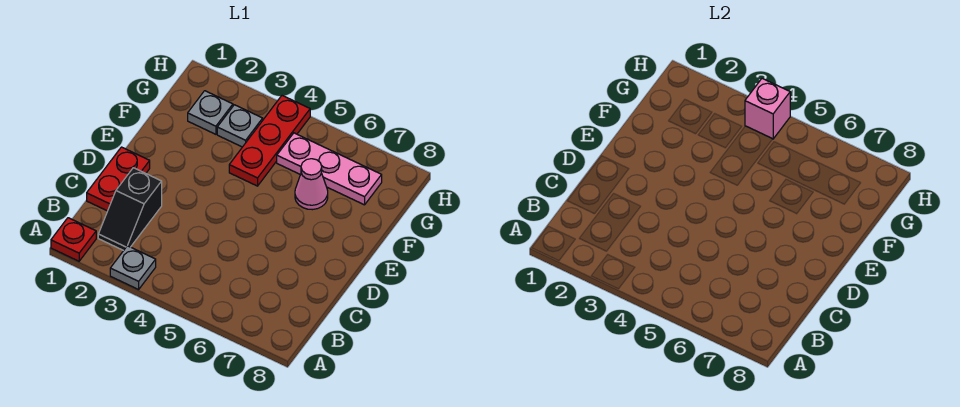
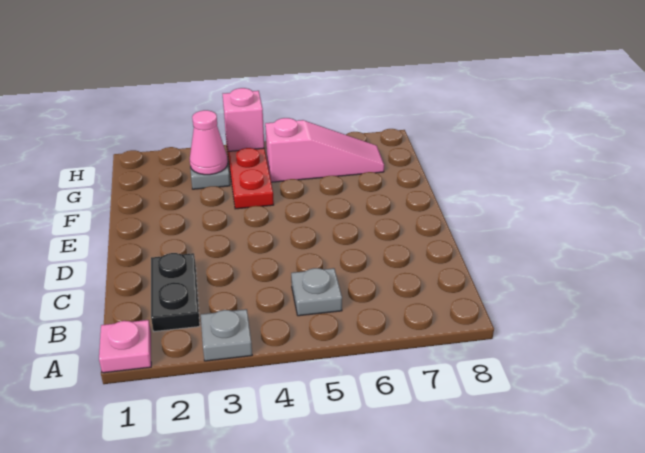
red plate A1 level 1 -> pink plate A1 level 1
black slope B2:C2 level 1 top C -> black plate B2:C2 level 1
red plate C1:D1 level 1 -> none
pink cone F6 level 1 -> pink cone G3 level 2
grey plate G2 level 1 -> grey plate B5 level 1
pink plate G5:G7 level 1 -> pink slope G5:G7 level 1 top 5

